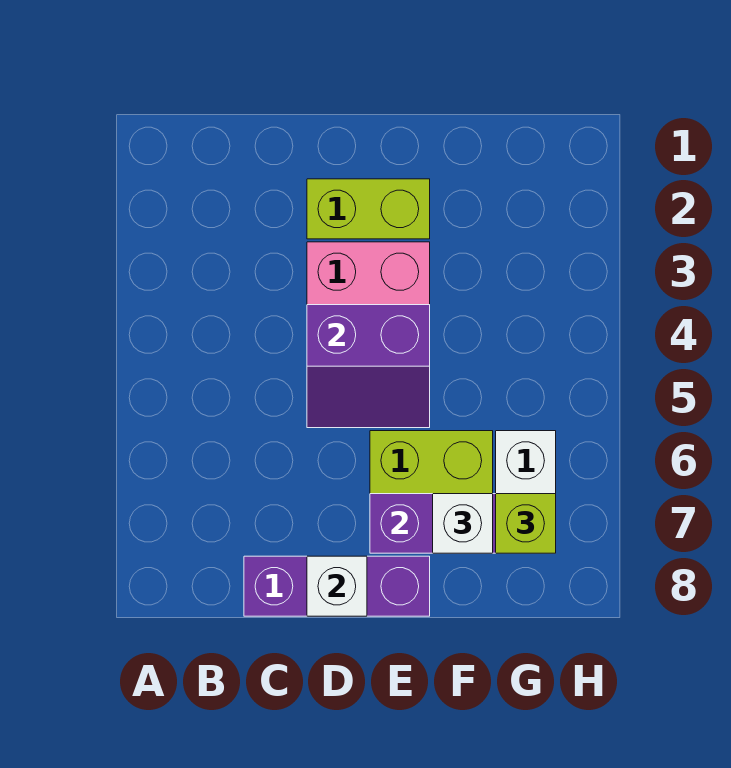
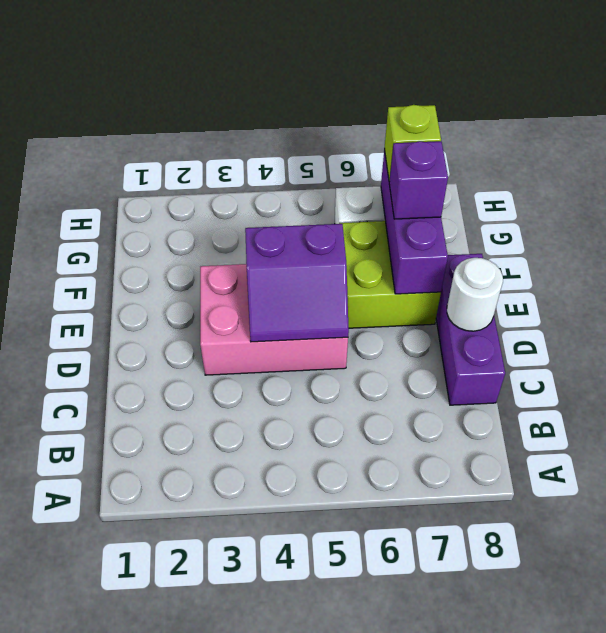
lime brick D2:E2 level 1 -> none
purple slope D4:E5 level 2 top 4 -> purple slope D4:E5 level 2 top E
white brick D8 level 2 -> white round brick D8 level 2
white brick F7 level 3 -> purple brick F7 level 3

